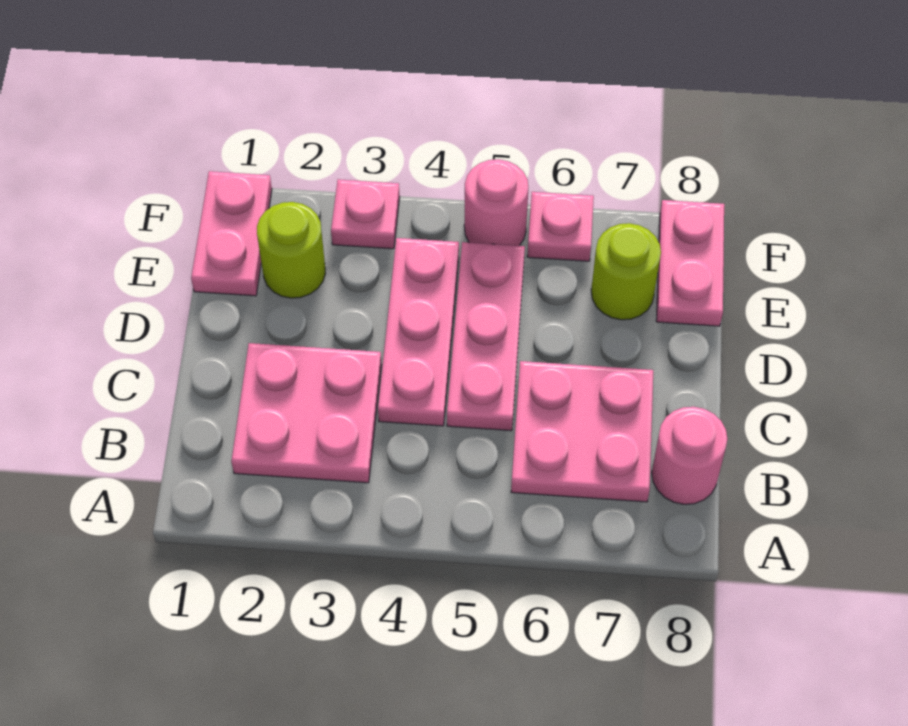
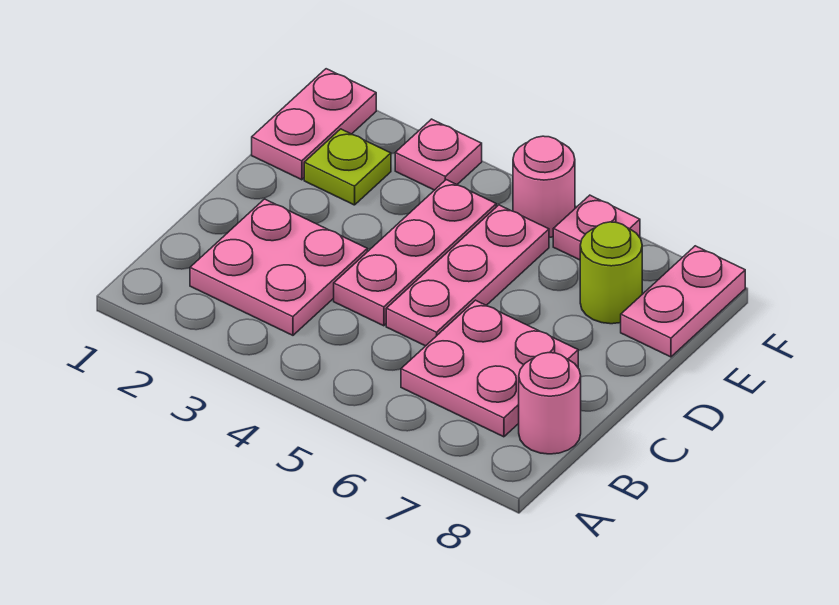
lime round brick E2 level 1 -> lime plate E2 level 1

